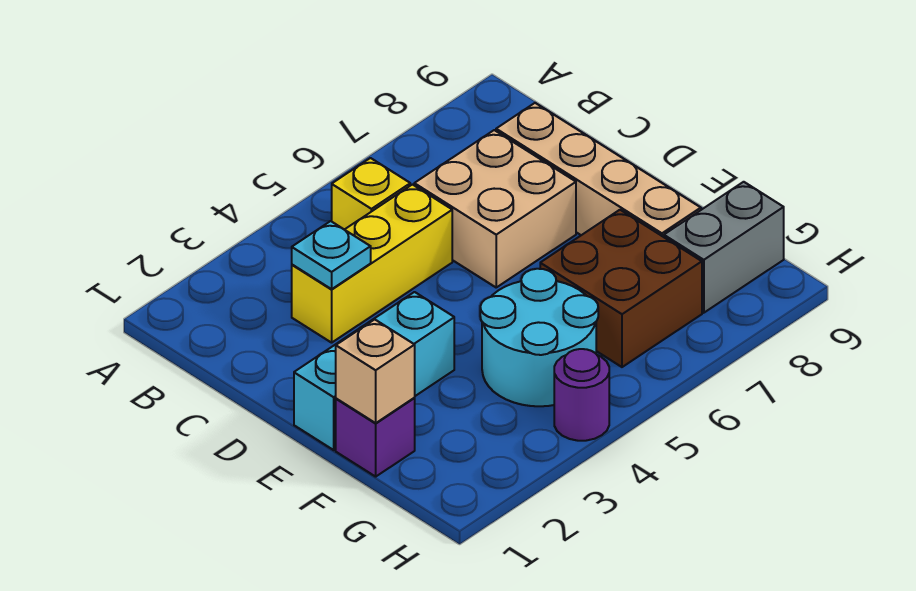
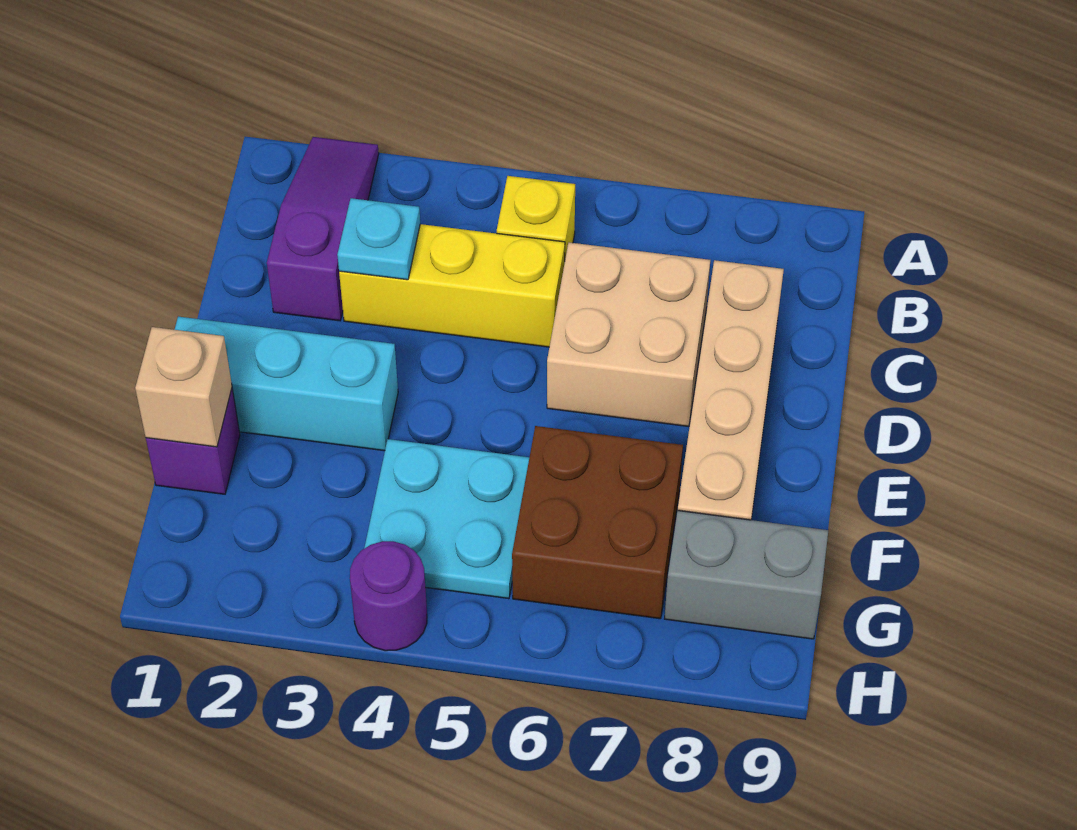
none -> purple slope A2:C2 level 1 top C
cyan round brick F4:G5 level 1 -> cyan plate F4:G5 level 1

